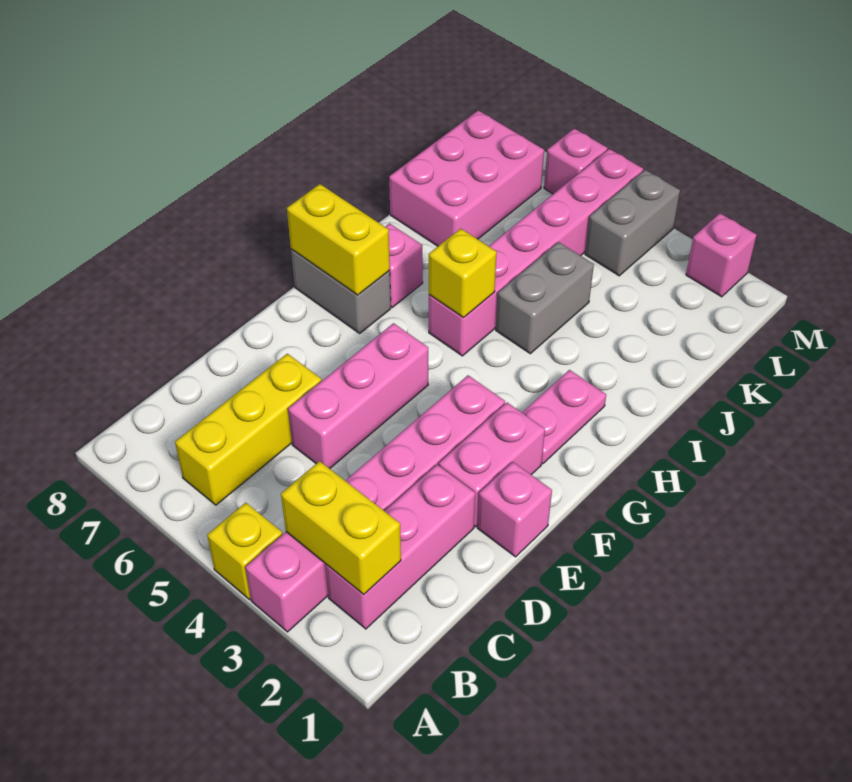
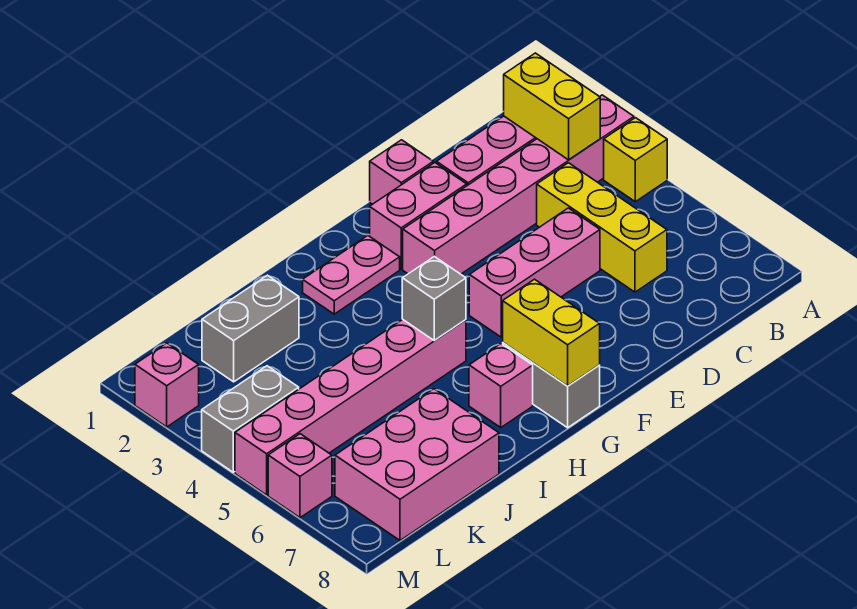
yellow brick B6:D6 level 1 -> yellow brick C4:C6 level 1
yellow brick H5 level 2 -> grey brick H5 level 2
grey brick I4:J4 level 1 -> grey brick J2:K2 level 1

